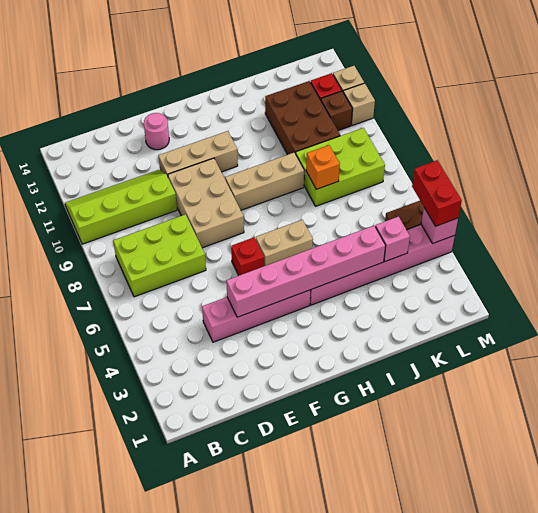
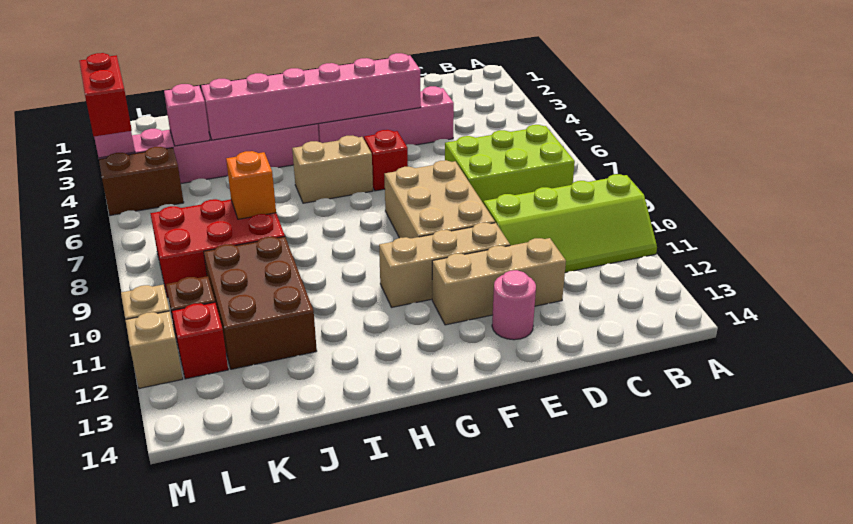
tan brick G9:I9 level 1 -> tan brick D12:F12 level 1
lime brick J8:L9 level 1 -> red brick J8:L9 level 1

